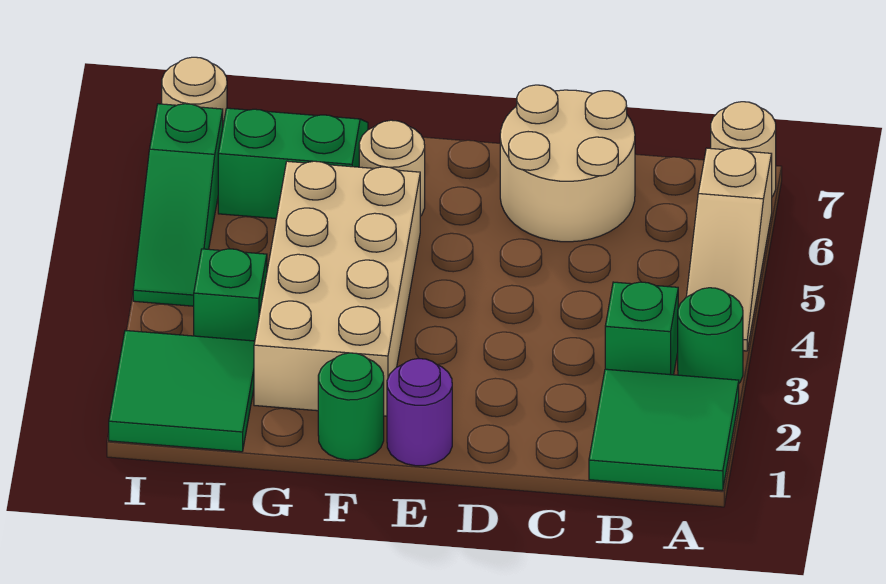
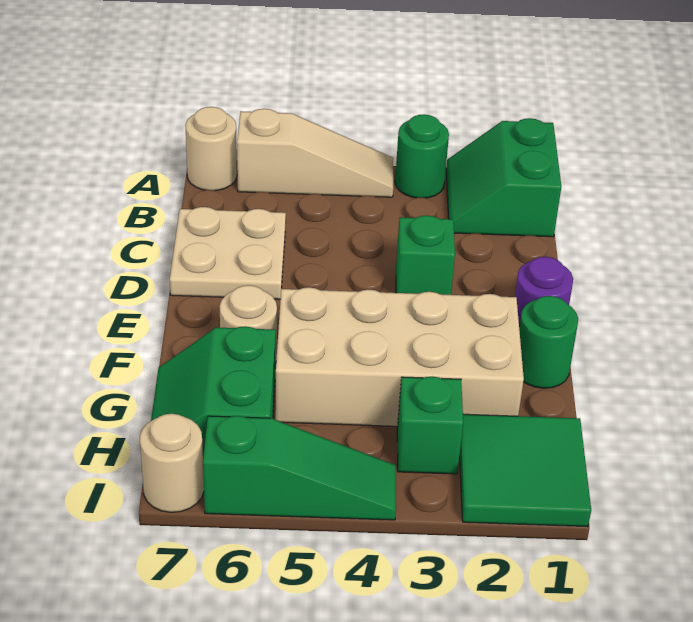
green tile A1:B2 level 1 -> green slope A1:B2 level 1 top 1
green brick B3 level 1 -> green brick D3 level 1
tan round brick C6:D7 level 1 -> tan plate C6:D7 level 1

